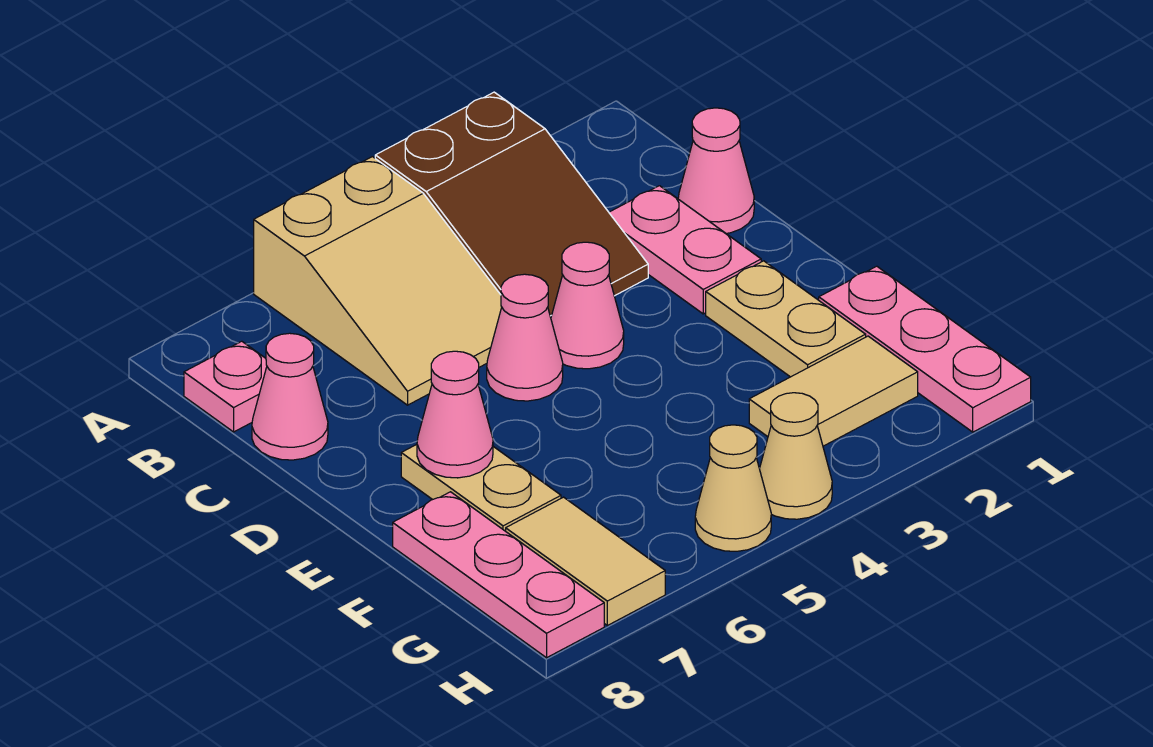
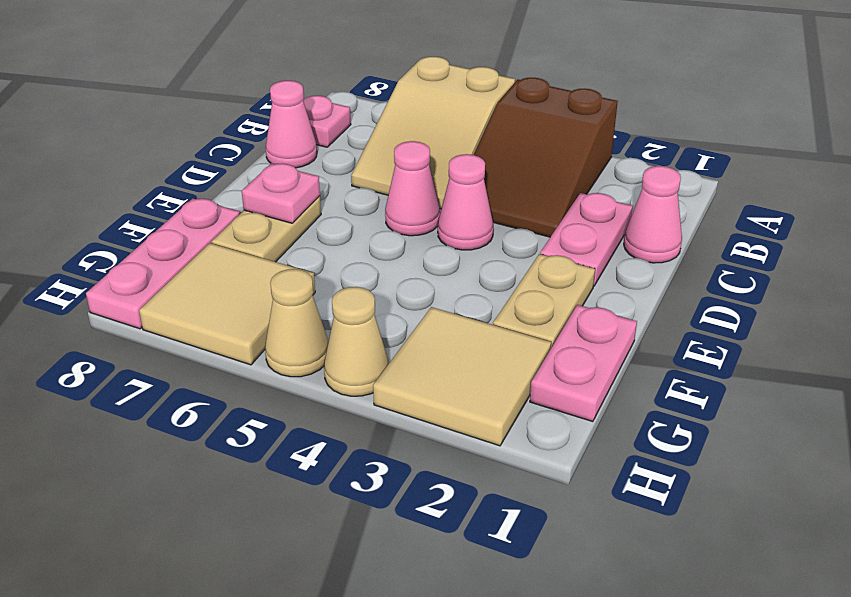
pink cone E7 level 2 -> pink plate E7 level 2
pink plate F1:H1 level 1 -> pink plate F1:G1 level 1
tan tile G2:G3 level 1 -> tan tile G2:H3 level 1
tan tile G7:H7 level 1 -> tan tile G6:H7 level 1

